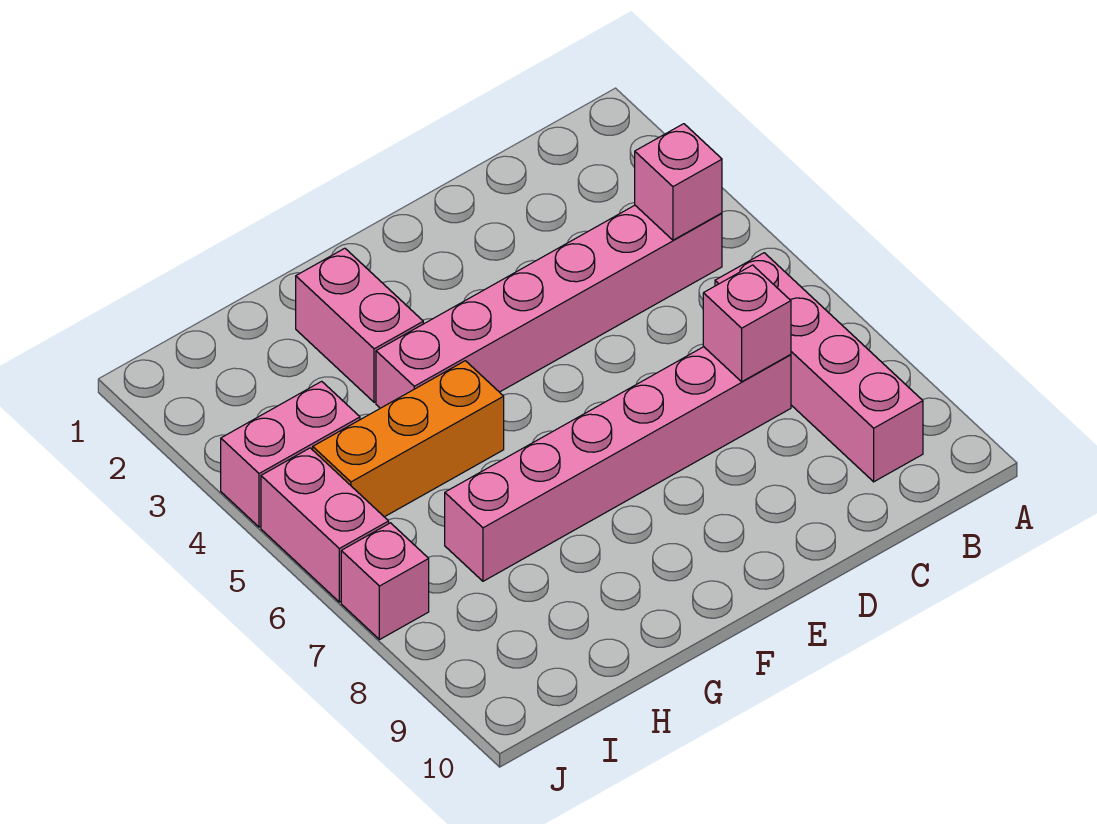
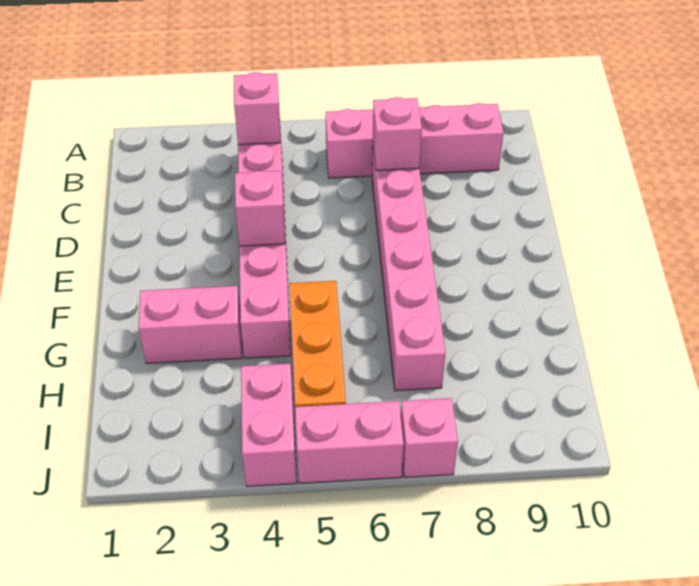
none -> pink brick E4 level 2

